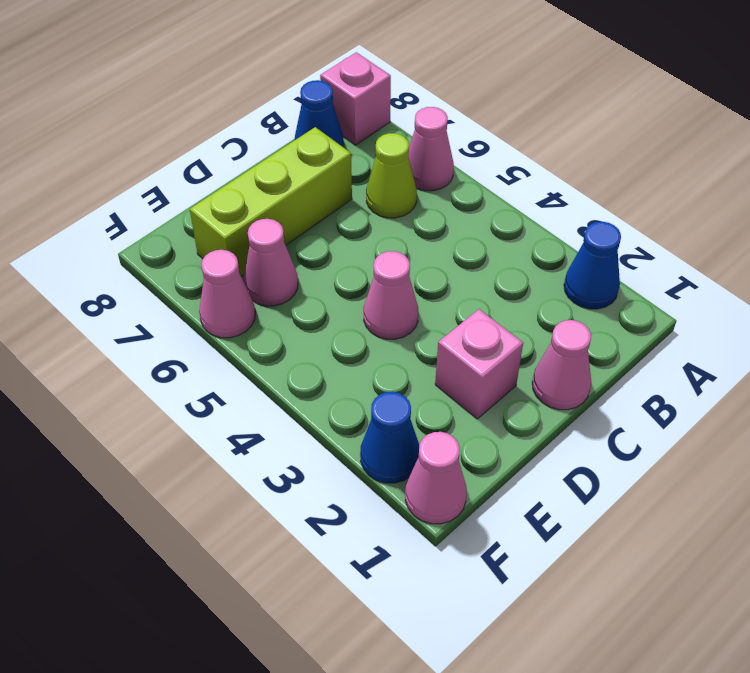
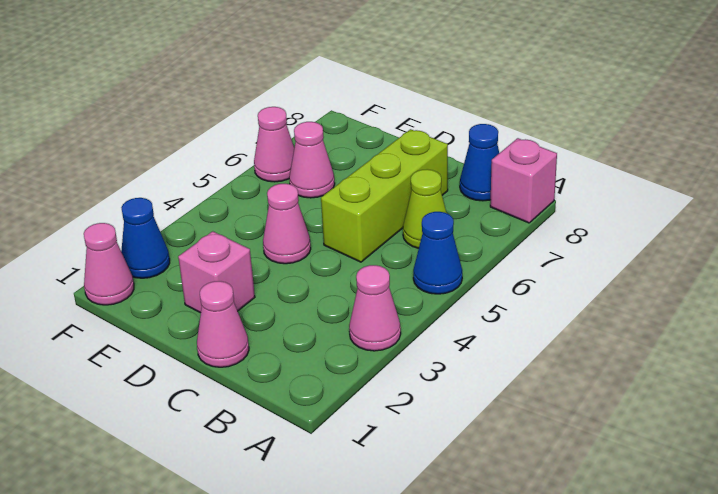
blue cone A2 level 1 -> blue cone A5 level 1
pink cone A6 level 1 -> pink cone A3 level 1
lime brick C7:E7 level 1 -> lime brick C5:C7 level 1

